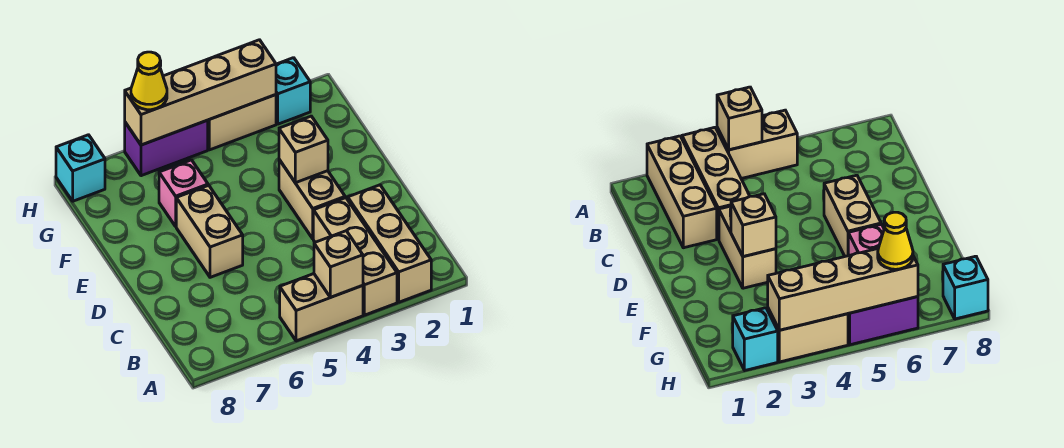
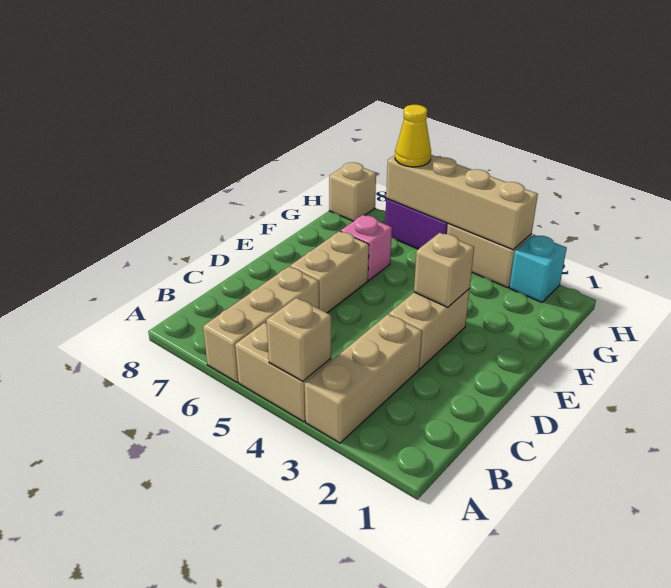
tan brick A2:C2 level 1 -> tan brick A6:C6 level 1
cyan brick H8 level 1 -> tan brick H8 level 1

